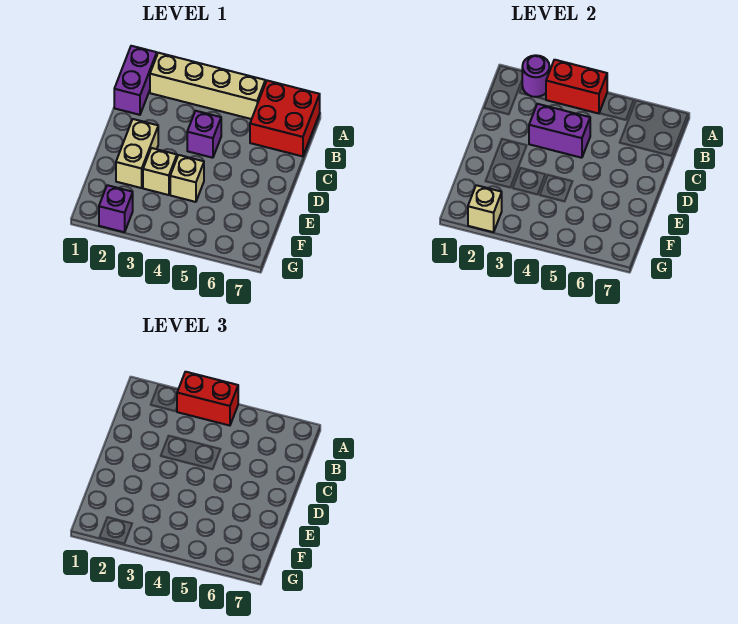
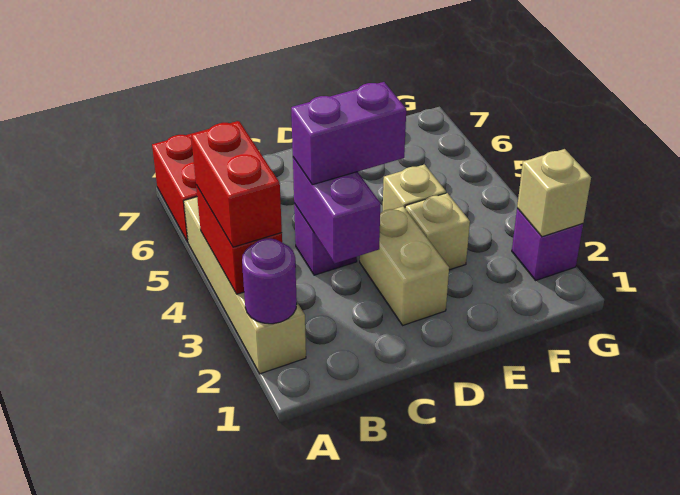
purple brick A1:B1 level 1 -> purple brick C4:D4 level 3
tan brick D2:E2 level 1 -> tan brick D2:D3 level 1

